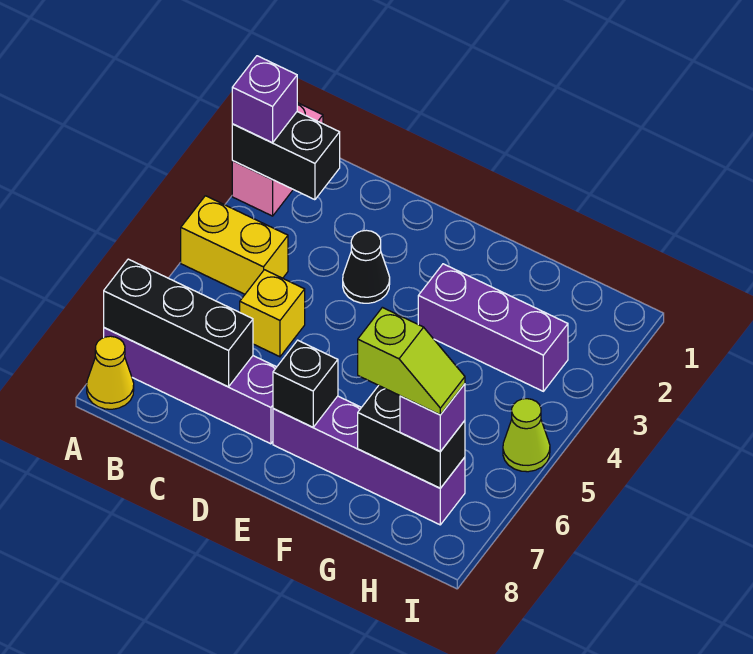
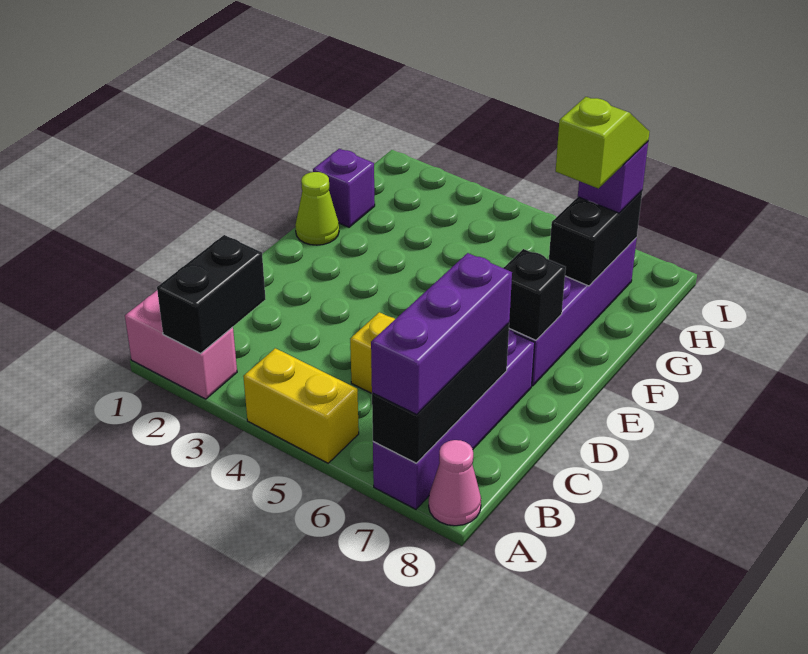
purple brick A2 level 3 -> purple brick G1 level 1
yellow brick A4:B4 level 1 -> yellow brick A4:A5 level 1
yellow cone A8 level 1 -> pink cone A8 level 1
black cone D3 level 1 -> none
purple brick F3:H3 level 1 -> purple brick A7:C7 level 3
lime cone I5 level 1 -> lime cone F1 level 1

